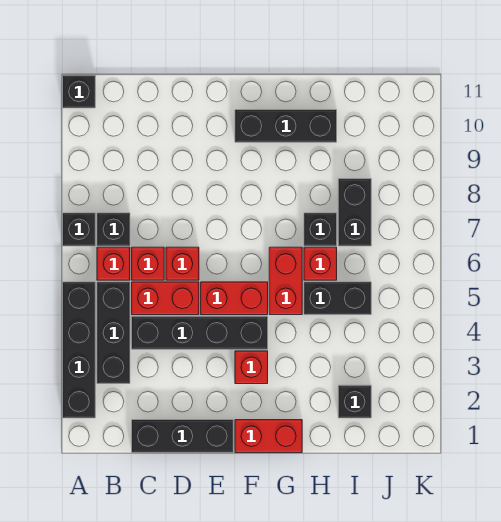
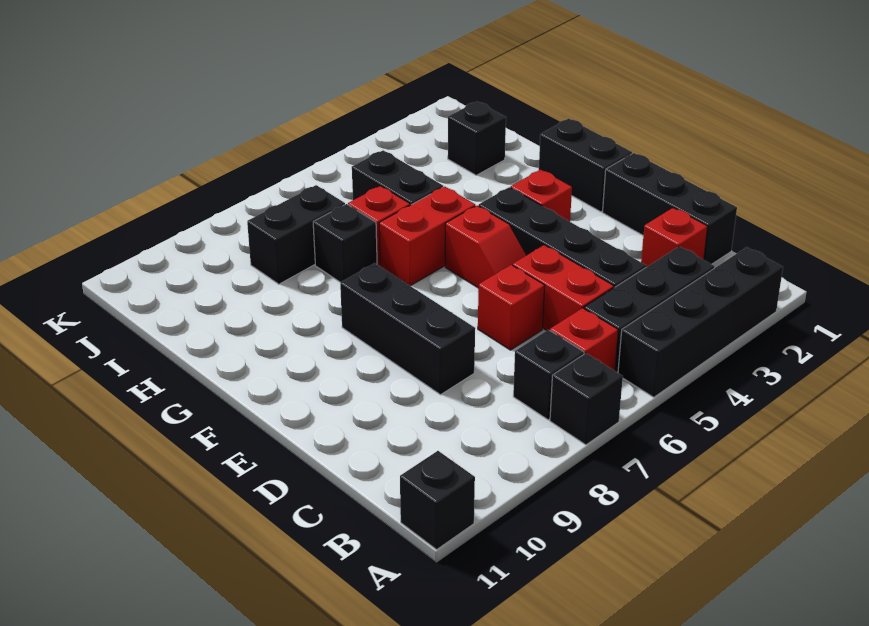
red brick C6 level 1 -> red brick C2 level 1
red brick E5:F5 level 1 -> red slope E5:F5 level 1 top F
red brick F1:G1 level 1 -> black brick F1:G1 level 1
black brick F10:H10 level 1 -> black brick D8:F8 level 1

